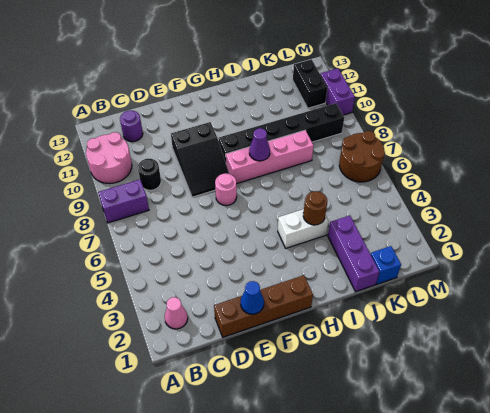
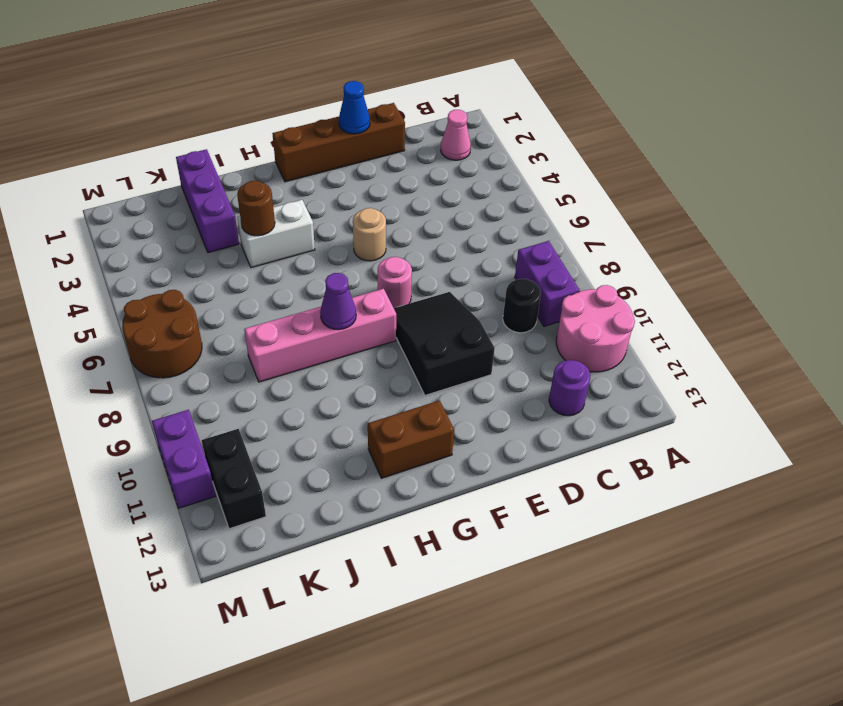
purple brick A8:B8 level 1 -> purple brick B8:B9 level 1
none -> tan round brick F5 level 1
black brick G9:L9 level 1 -> none
none -> brown brick G12:H12 level 1
blue brick K1 level 1 -> none

